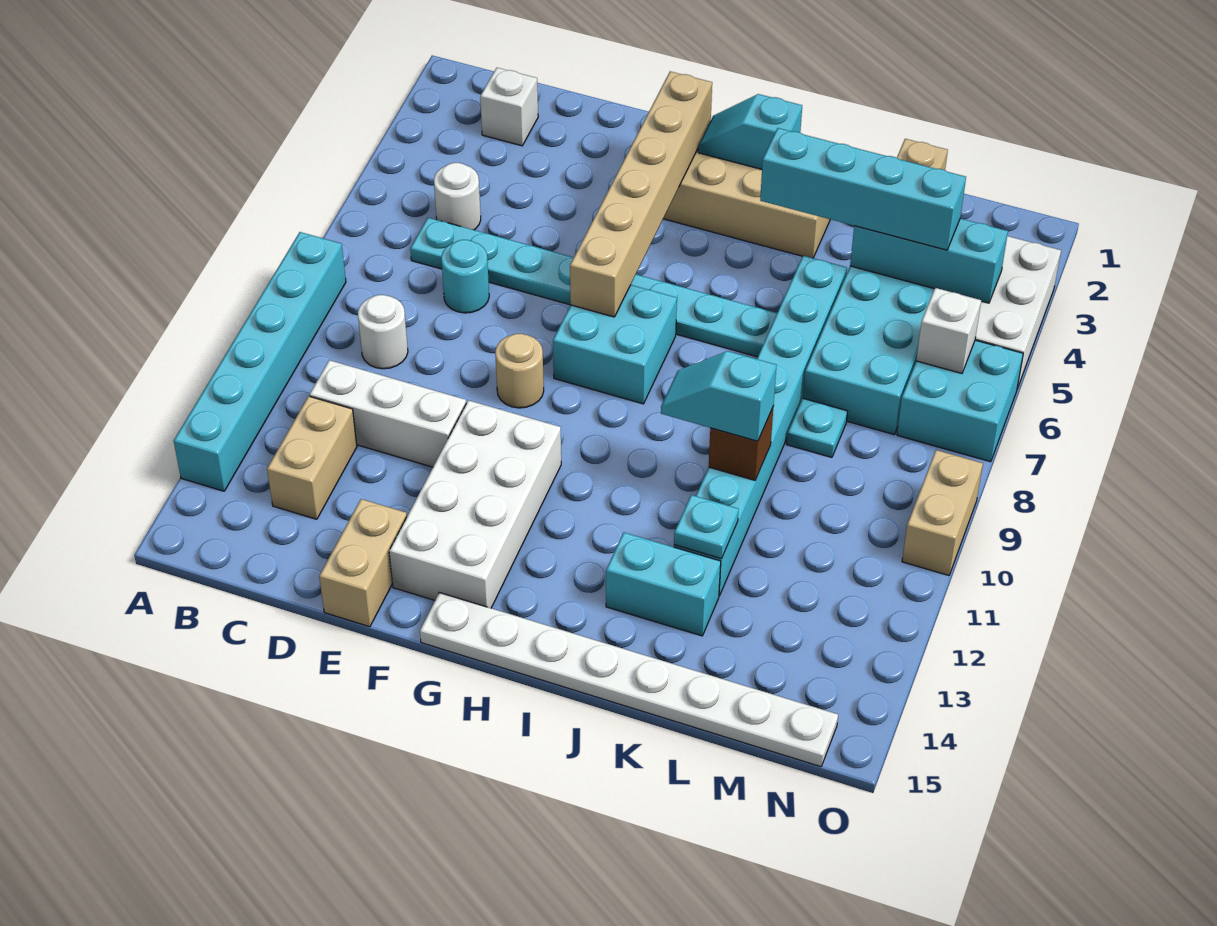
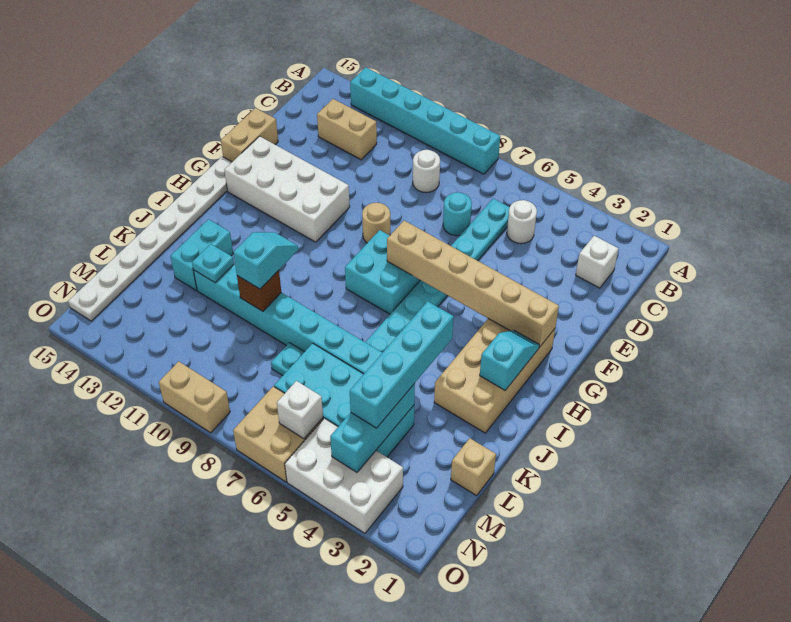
white brick C11:E11 level 1 -> none
tan brick E14:E15 level 1 -> tan brick E15:F15 level 1
cyan brick N6:O7 level 1 -> tan brick N6:O7 level 1

